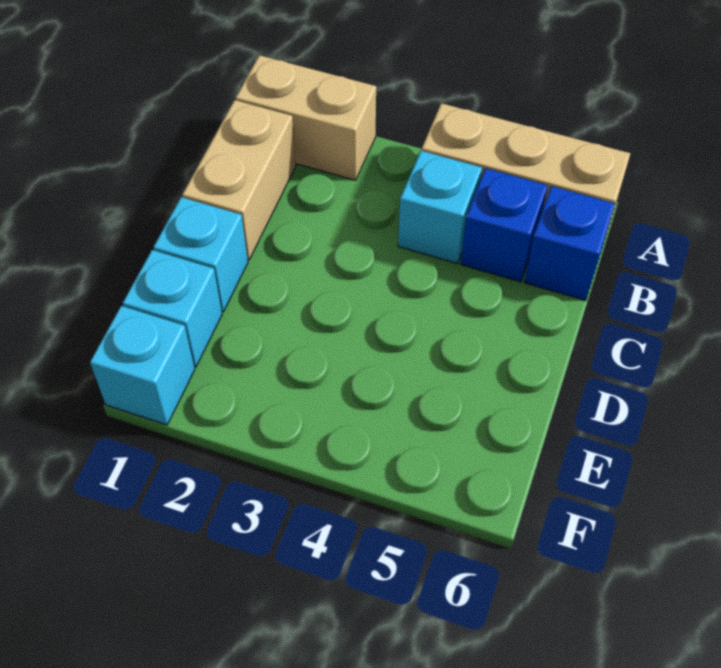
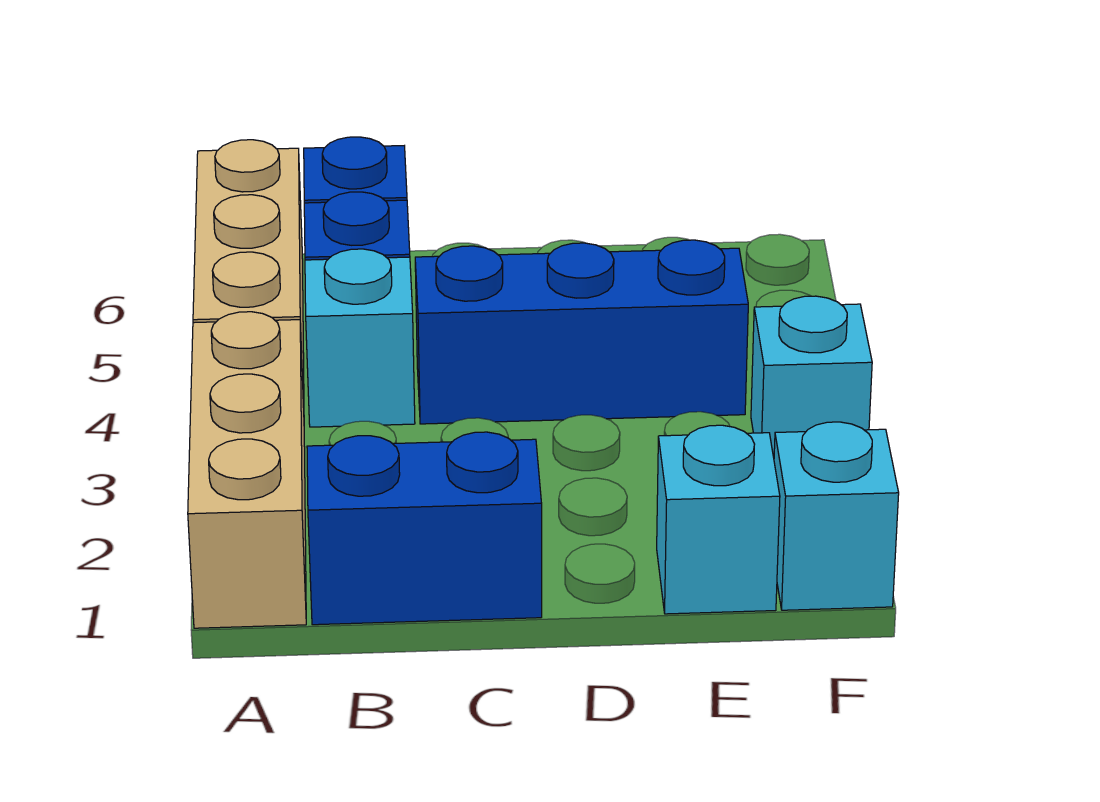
tan brick A1:A2 level 1 -> tan brick A1:A3 level 1
tan brick B1:C1 level 1 -> blue brick B1:C1 level 1
none -> blue brick C4:E4 level 1
cyan brick D1 level 1 -> cyan brick F3 level 1

